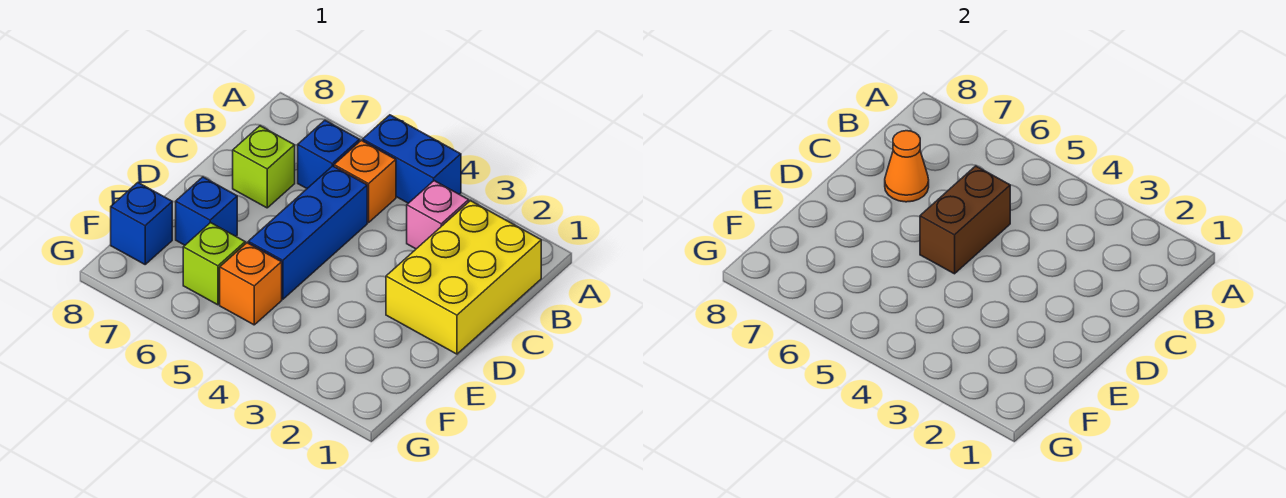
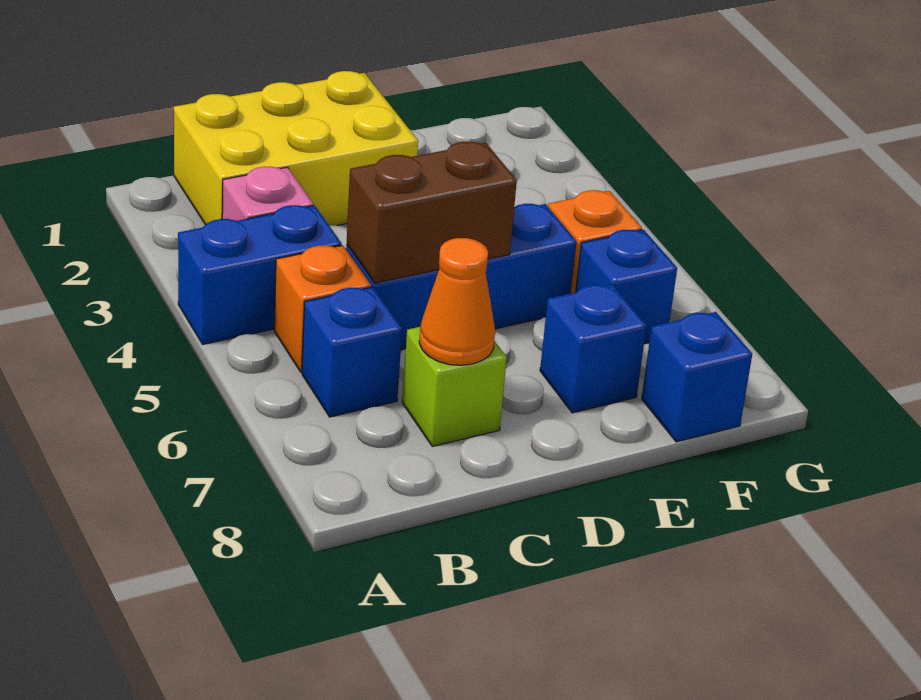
blue brick A4:A5 level 1 -> blue brick A4:B4 level 1
lime brick F6 level 1 -> blue brick F6 level 1

